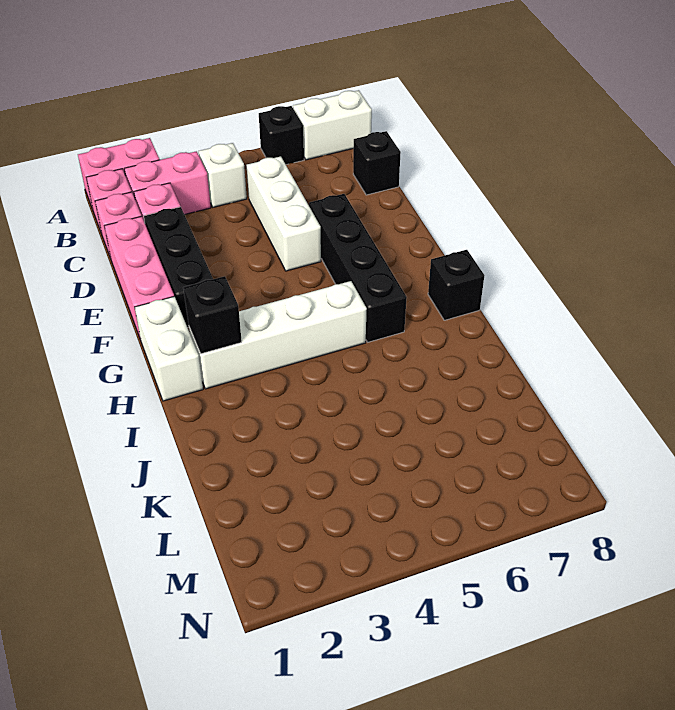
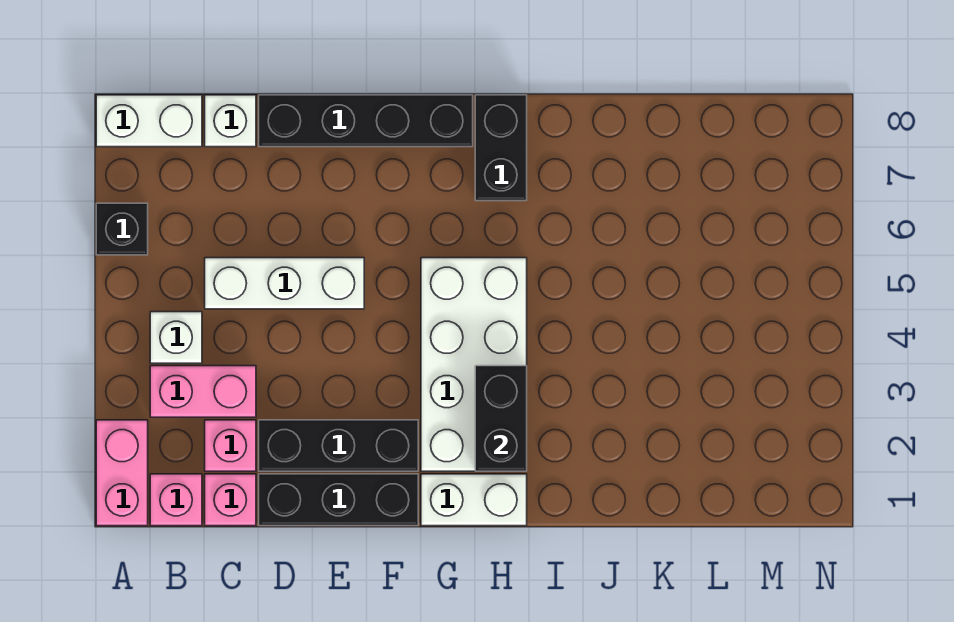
white brick A7:A8 level 1 -> white brick A8:B8 level 1
pink brick B2:B3 level 1 -> pink brick B3:C3 level 1
black brick C8 level 1 -> white brick C8 level 1
pink brick D1:F1 level 1 -> black brick D1:F1 level 1
black brick E6:H6 level 1 -> black brick D8:G8 level 1
white brick H2:H5 level 1 -> white brick G2:H5 level 1
black brick H2 level 2 -> black brick H2:H3 level 2
black brick H8 level 1 -> black brick H7:H8 level 1

